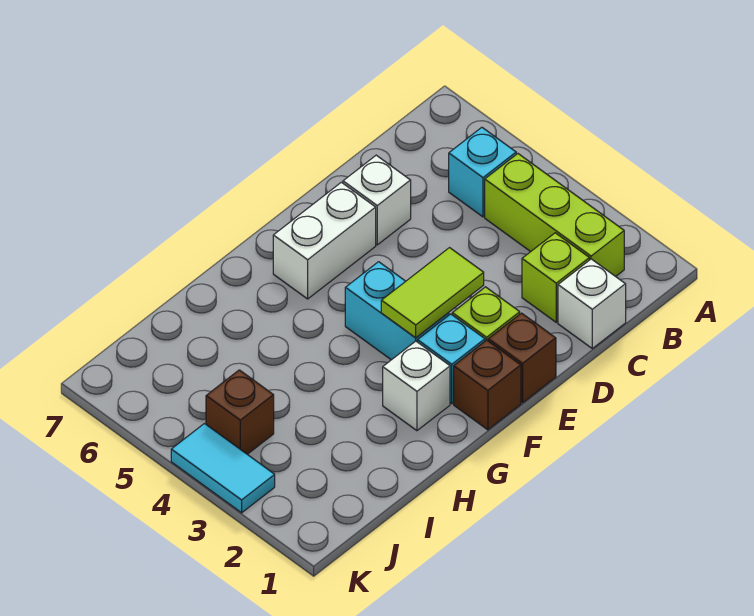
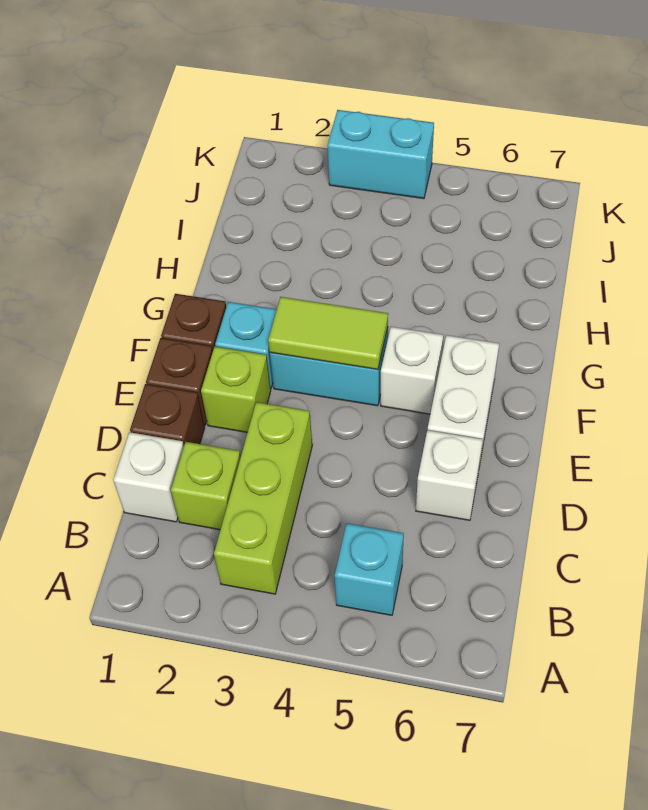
lime brick B2:B4 level 1 -> lime brick B3:D3 level 1
lime tile E3:F3 level 2 -> lime tile F3:F4 level 2
white brick G2 level 1 -> white brick F5 level 1
brown brick J4 level 1 -> brown brick D1 level 1
cyan tile K3:K4 level 1 -> cyan brick K3:K4 level 1

